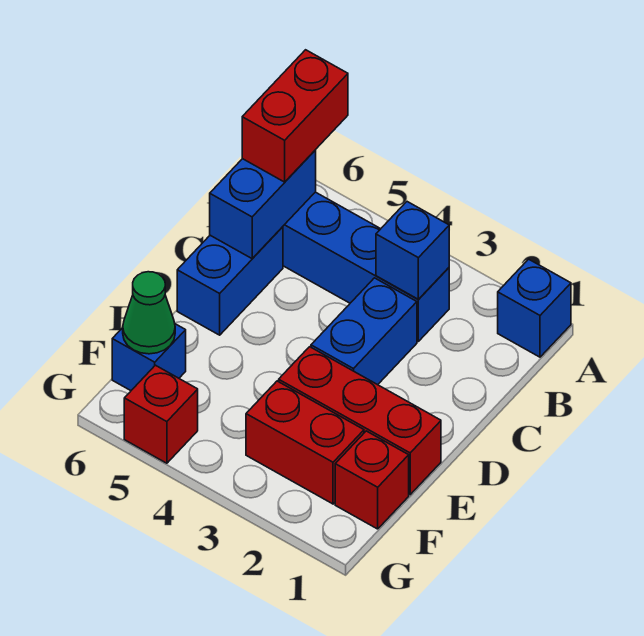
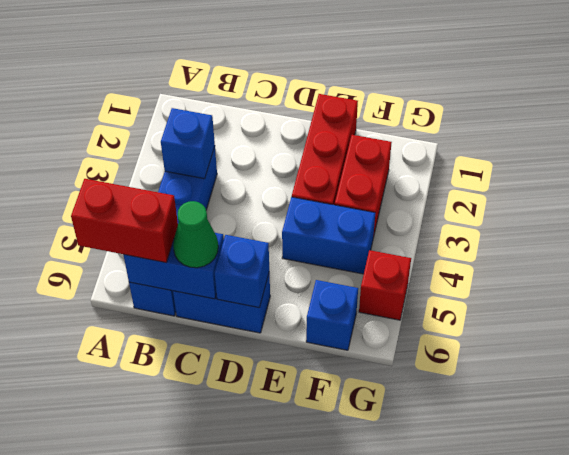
blue brick A1 level 1 -> blue brick D6 level 2
blue brick C3:D3 level 1 -> blue brick E4:F4 level 1
red brick F1 level 1 -> none
green cone F6 level 2 -> green cone C6 level 3

